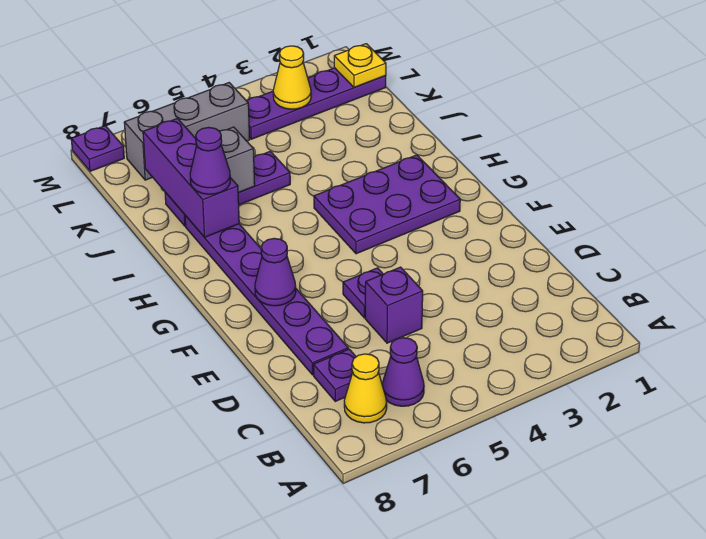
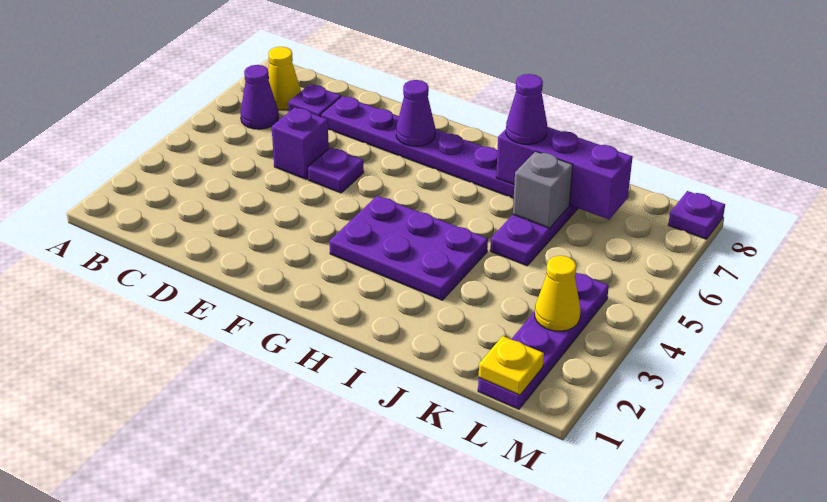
purple plate G2:H4 level 1 -> purple plate G3:I4 level 1
grey brick L5:L7 level 1 -> none

